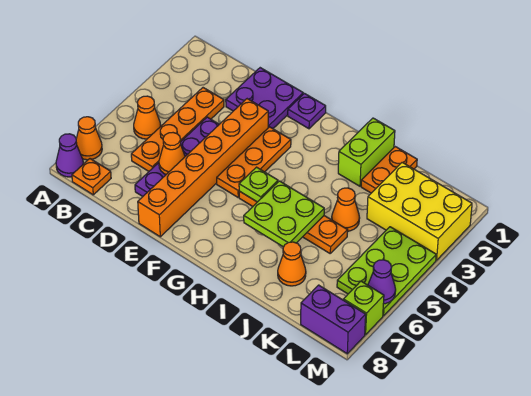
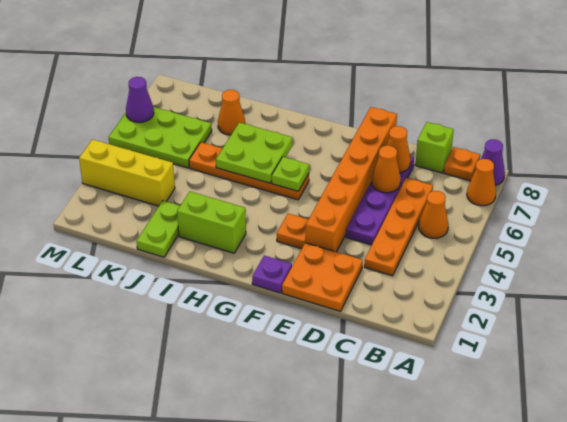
purple plate D1:E2 level 1 -> orange plate D1:E2 level 1
orange plate F3:F5 level 1 -> orange plate F3 level 1
lime brick I1:I2 level 1 -> lime brick H2:I2 level 1
orange plate J1:J2 level 1 -> lime plate J1:J2 level 1
orange cone J4 level 1 -> orange cone D7 level 2
yellow brick K2:M3 level 1 -> yellow brick K3:M3 level 1
lime plate L4:M6 level 1 -> lime plate K5:M6 level 1
purple brick L8:M8 level 1 -> none
lime brick M7 level 1 -> lime brick C8 level 1

